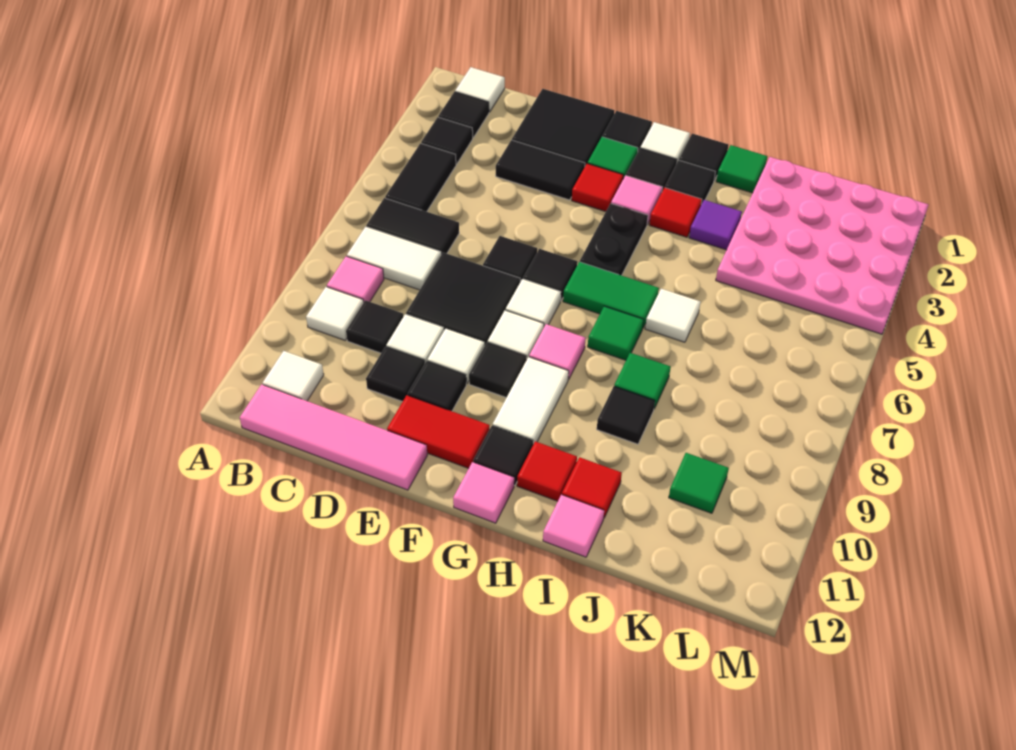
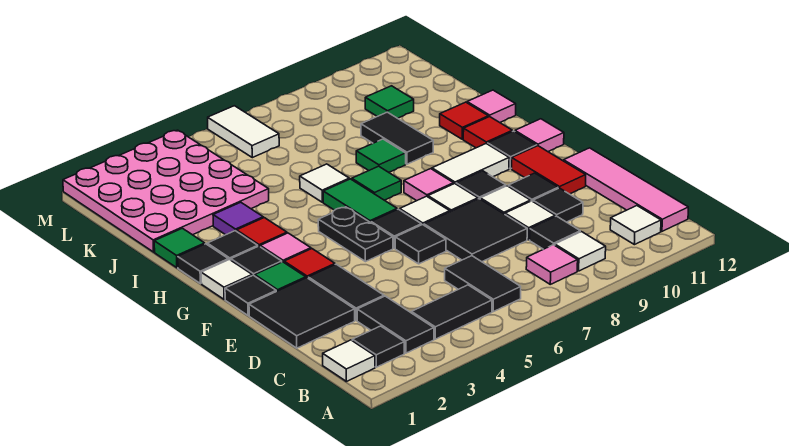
black tile B3 level 1 -> black tile B3:C3 level 1
white tile B7:C7 level 1 -> white tile L6:M6 level 1
black plate G4:G5 level 1 -> black plate F5:G5 level 1
black tile I9 level 1 -> black tile I9:J9 level 1

